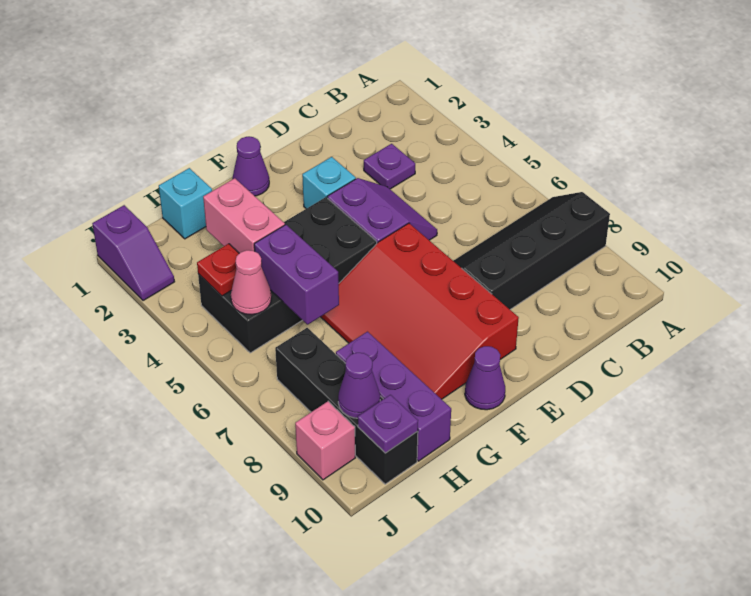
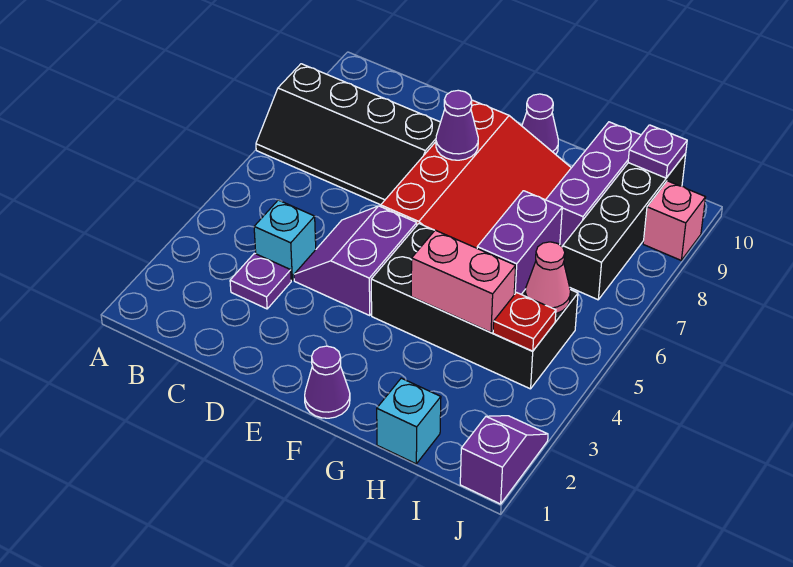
cyan brick E3 level 1 -> cyan brick C4 level 1
pink brick H3:H4 level 2 -> pink brick G4:H4 level 2
purple cone I9 level 2 -> purple cone E8 level 2

